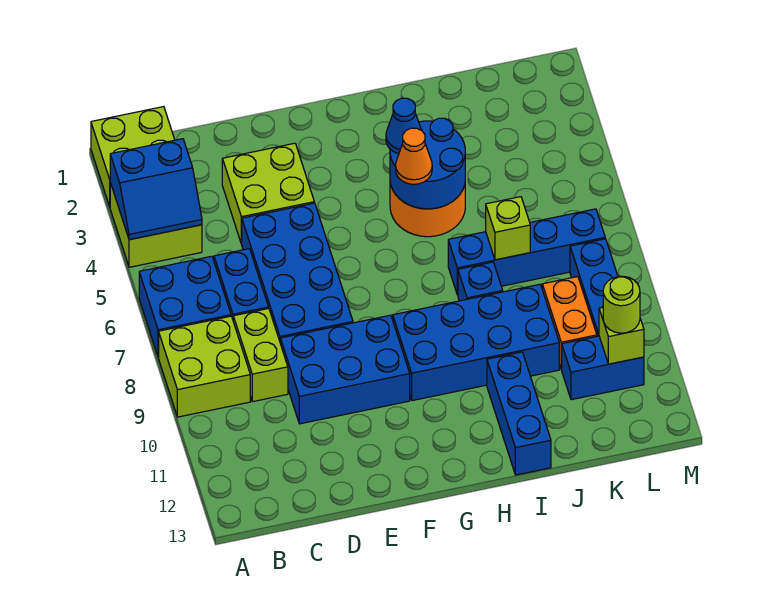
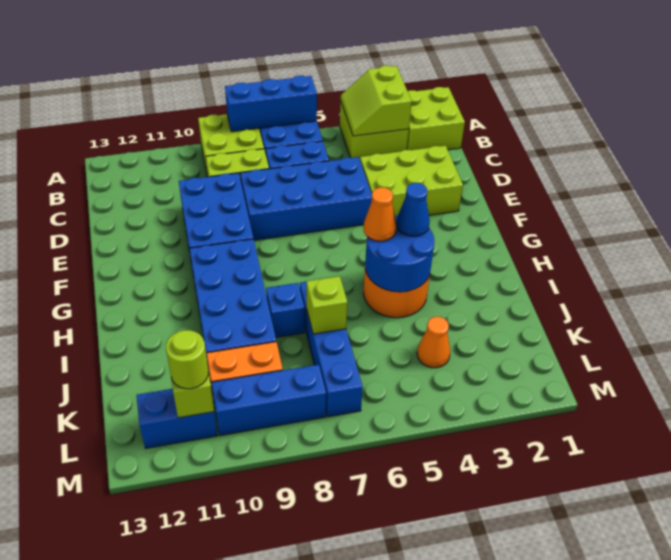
blue slope A3:B4 level 2 top 3 -> lime slope A3:B4 level 2 top 3
lime brick D3:E4 level 1 -> lime brick D2:E4 level 1
blue brick I11:I13 level 1 -> blue brick A6:A8 level 2
none -> orange cone K4 level 1
blue brick K11:L11 level 1 -> blue brick L11:L12 level 1

